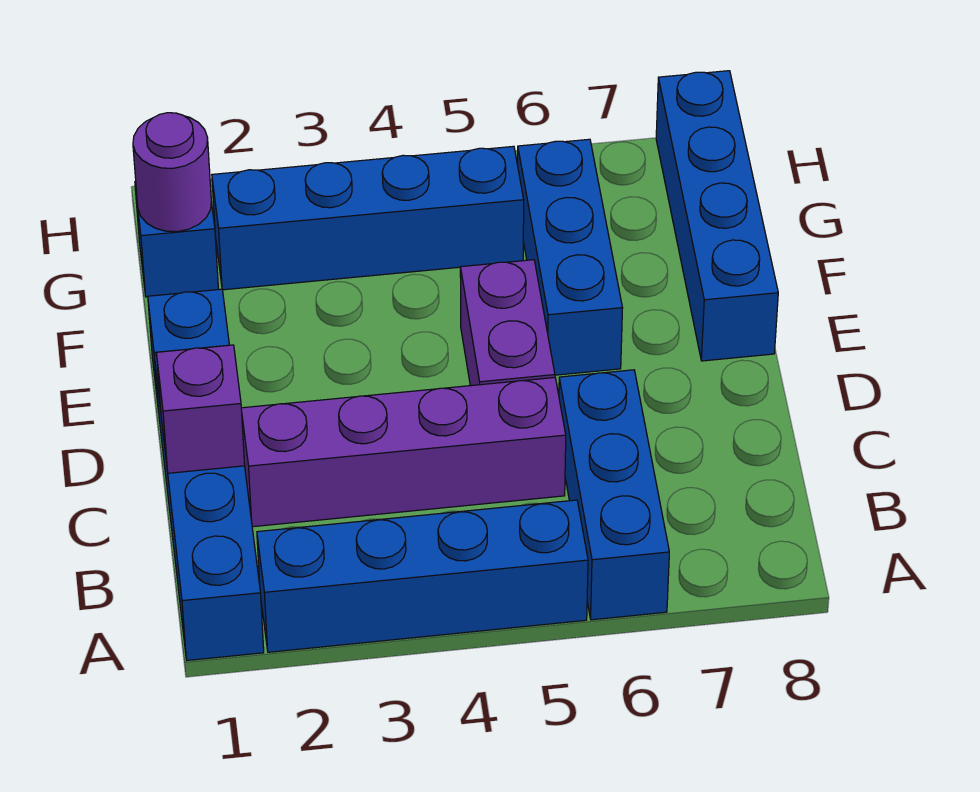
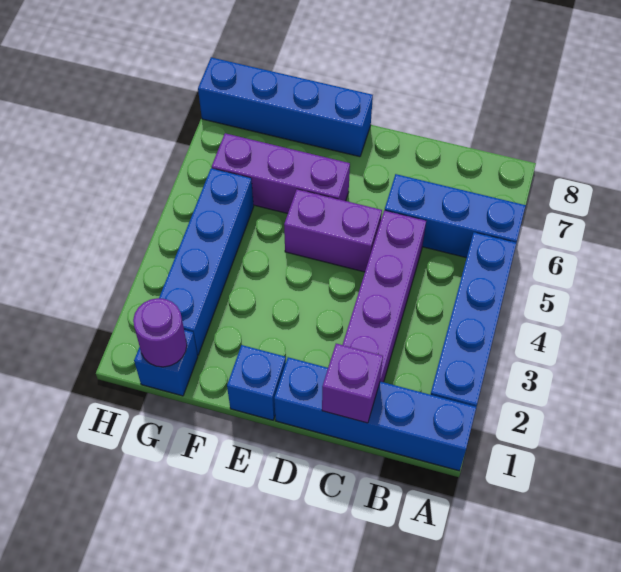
blue brick E6:G6 level 1 -> purple brick E6:G6 level 1

